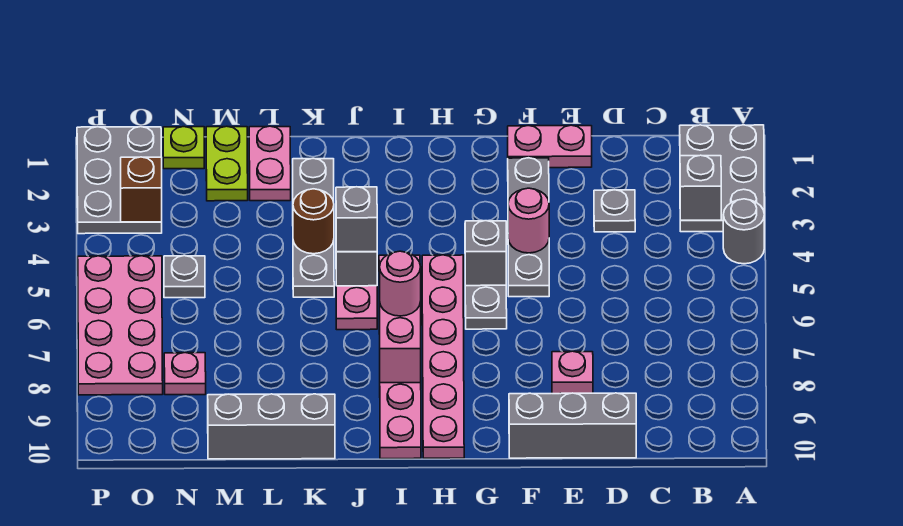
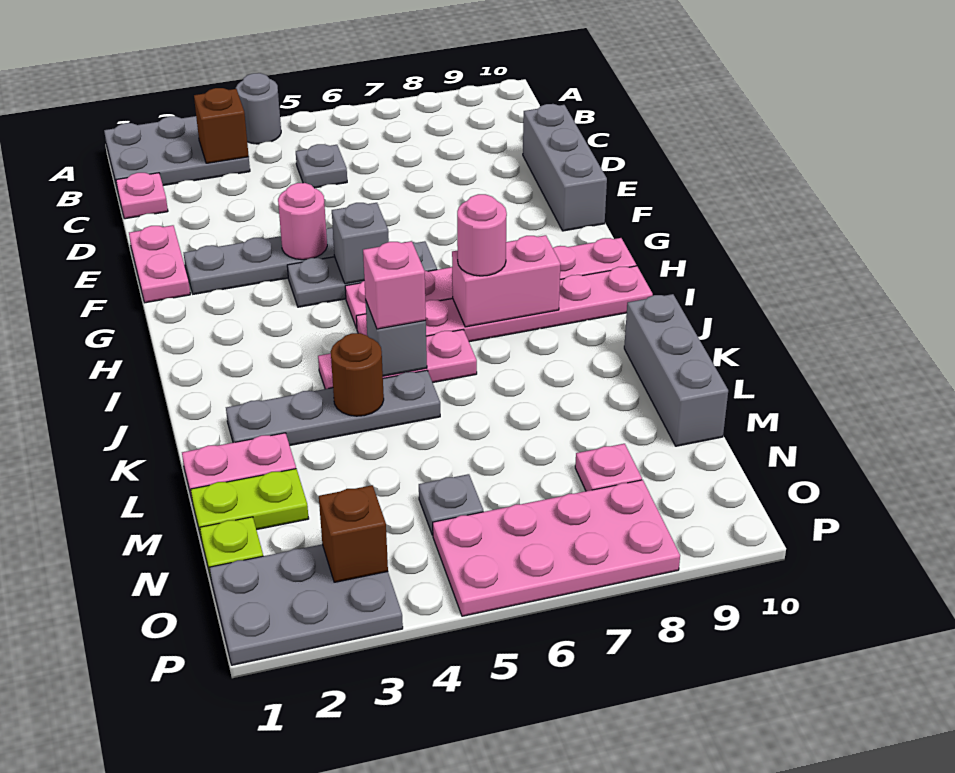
grey brick B3 level 2 -> brown brick B3 level 2
grey plate D3 level 1 -> grey plate C5 level 1
pink plate E8 level 1 -> pink plate C1 level 1
grey brick J5 level 3 -> pink brick J5 level 3

